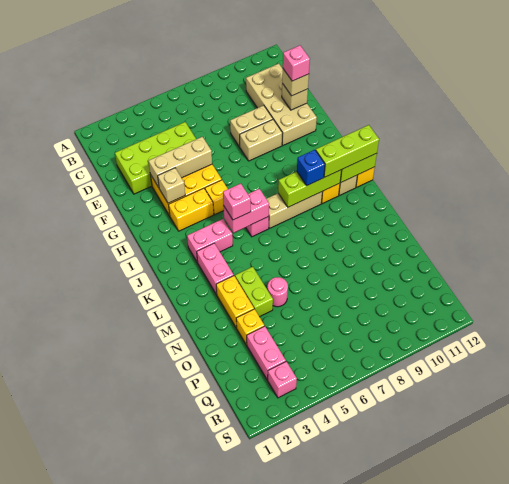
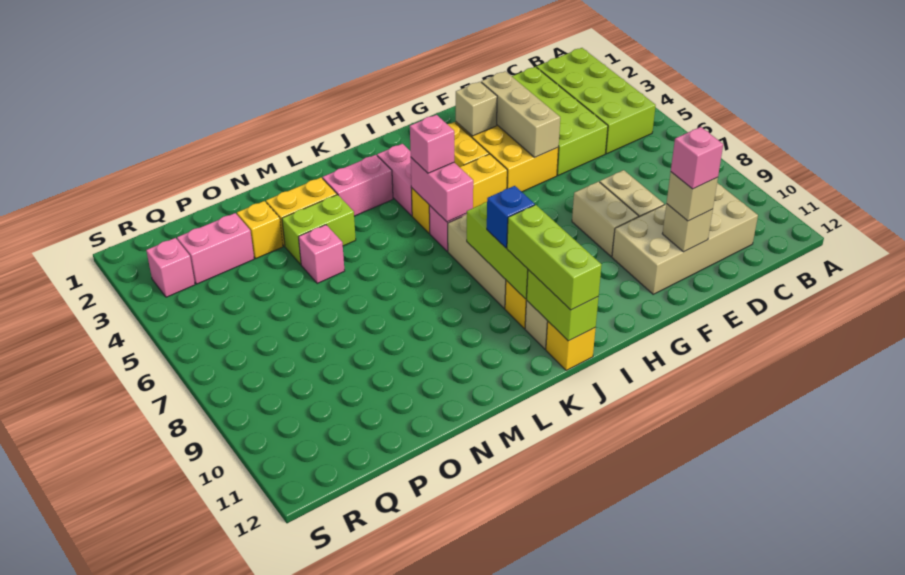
none -> lime brick B2:C5 level 1
yellow brick H5 level 1 -> yellow brick H5:J5 level 1
pink round brick N5 level 1 -> pink brick N5 level 1

